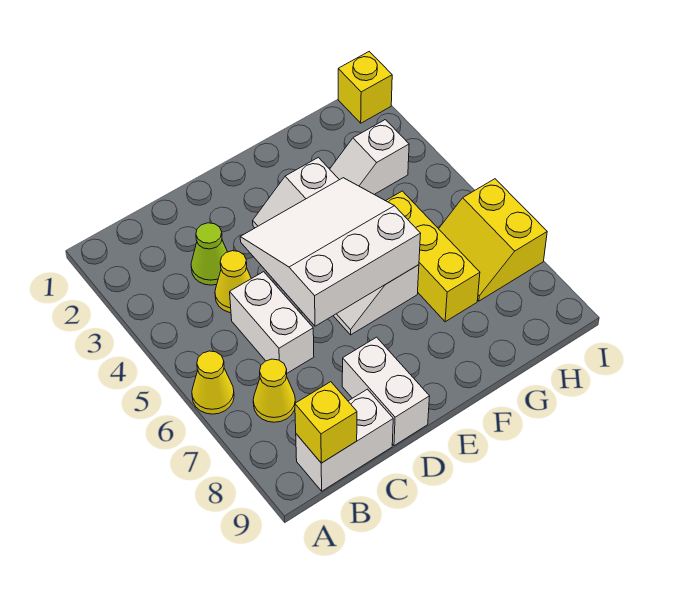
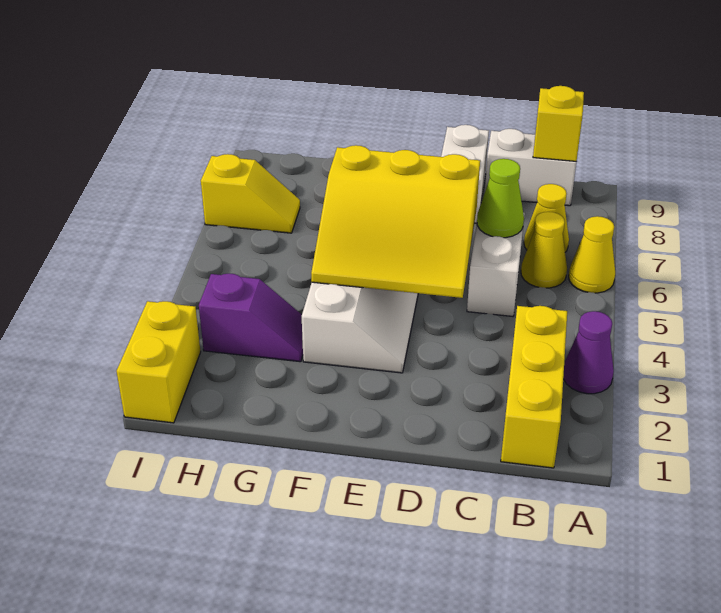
none -> purple cone A3 level 1
lime cone C3 level 1 -> lime cone C6 level 2
yellow cone C4 level 1 -> yellow cone B6 level 1
white slope D4:F6 level 2 top 6 -> yellow slope D4:F6 level 2 top 6
white slope G3:H3 level 1 top H -> purple slope G3:H3 level 1 top H
yellow brick G5:G7 level 1 -> yellow brick B1:B3 level 1
yellow slope H6:I7 level 1 top I -> yellow slope H7:I7 level 1 top I
yellow brick I1 level 1 -> yellow brick I1:I2 level 1

